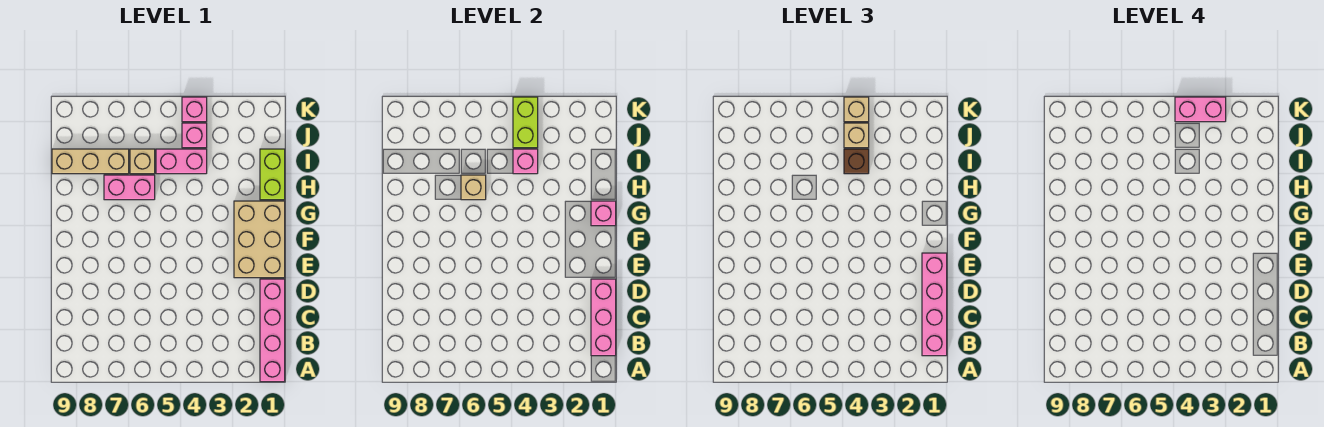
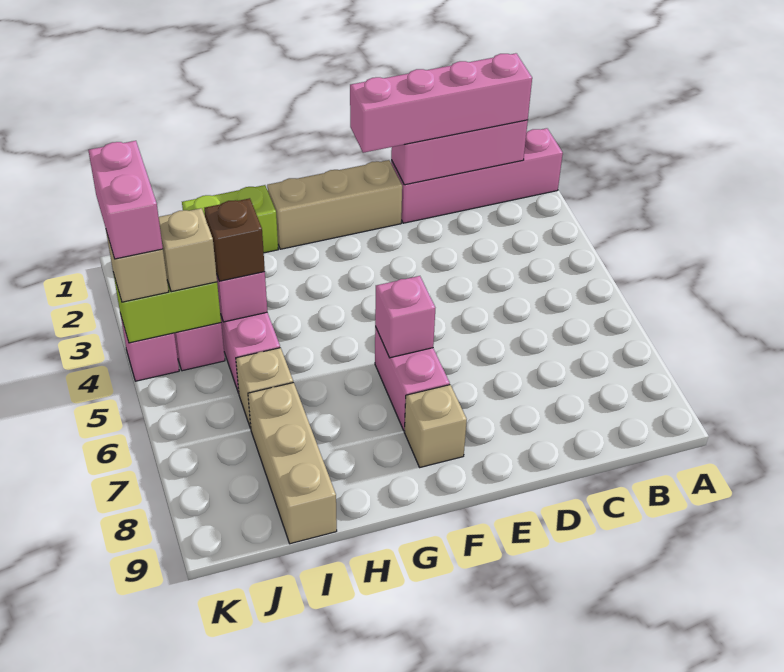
tan brick E1:G2 level 1 -> tan brick E1:G1 level 1
pink brick G1 level 2 -> pink brick F6 level 2
pink brick H6:H7 level 1 -> pink brick F6:F7 level 1
tan brick H6 level 2 -> tan brick F8 level 1

